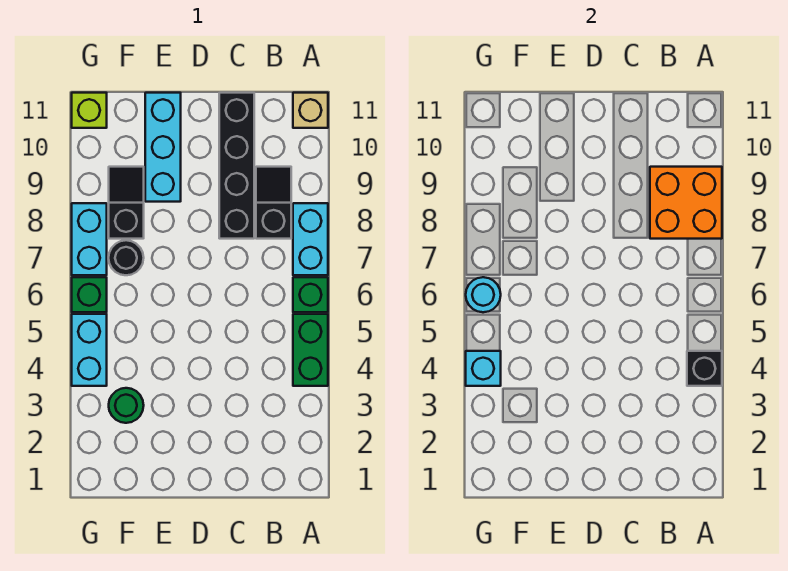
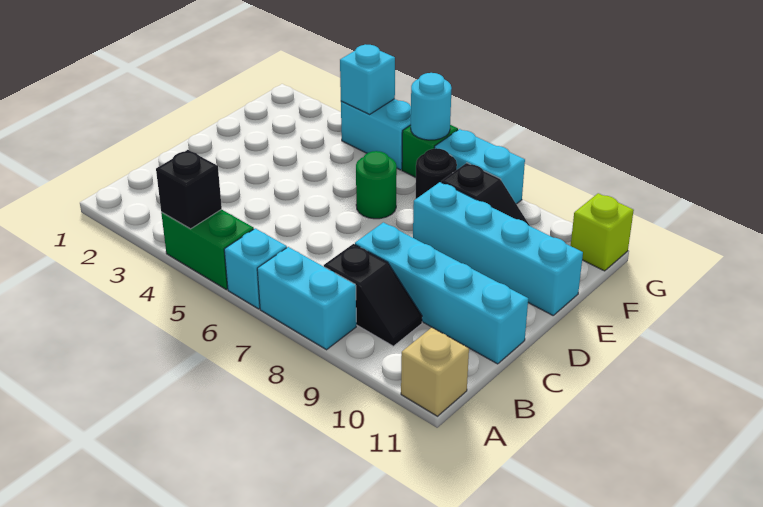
green brick A6 level 1 -> cyan brick A6 level 1
orange brick A8:B9 level 2 -> none
black brick C8:C11 level 1 -> cyan brick C8:C11 level 1
cyan brick E9:E11 level 1 -> cyan brick E8:E11 level 1
green round brick F3 level 1 -> green round brick E6 level 1

